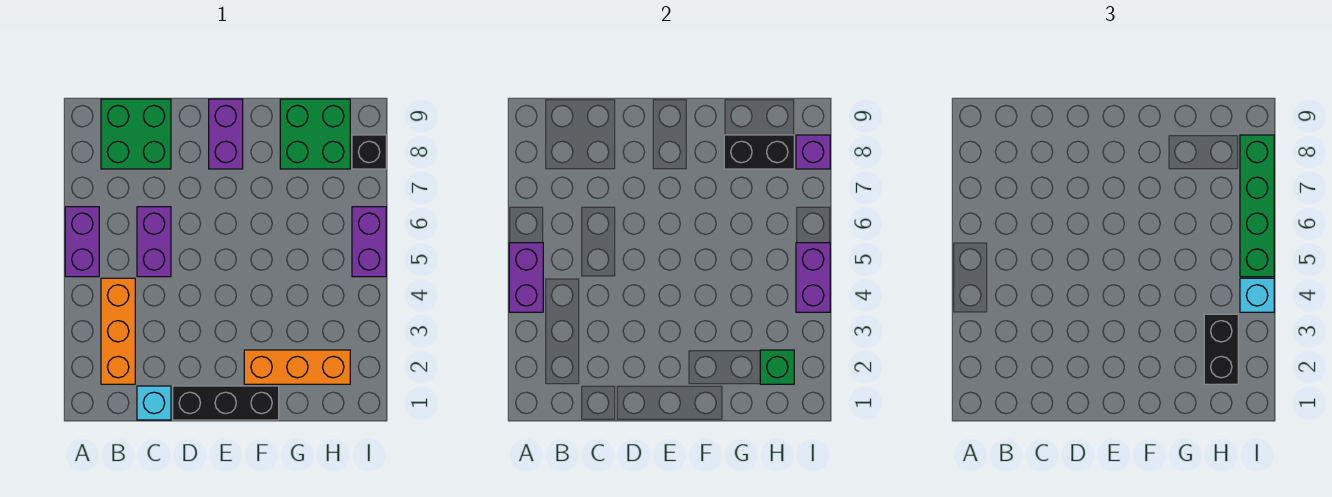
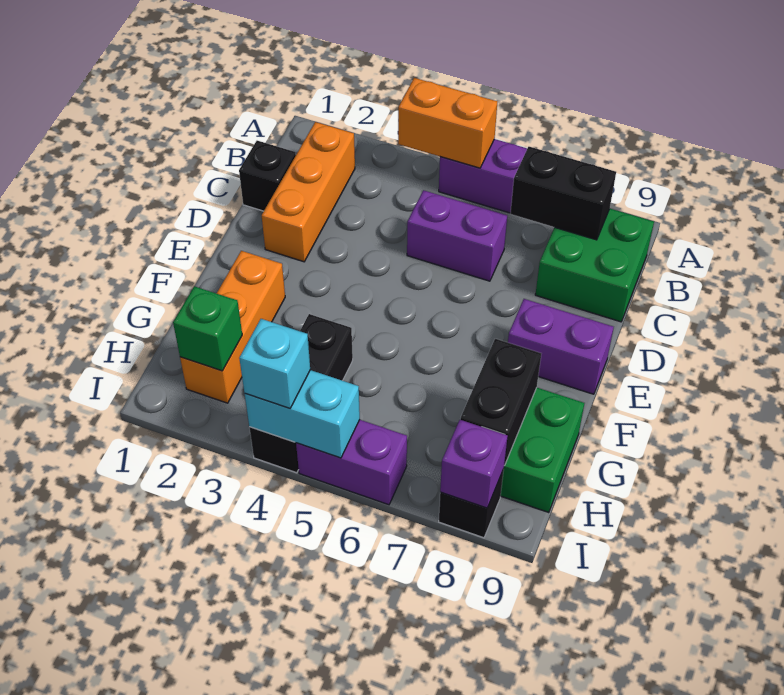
purple brick A4:A5 level 2 -> orange brick A4:A5 level 2
orange brick B2:B4 level 1 -> orange brick B2:D2 level 1
cyan brick C1 level 1 -> black brick C1 level 1
black brick D1:F1 level 1 -> black brick G4:I4 level 1
black brick H2:H3 level 3 -> black brick B7:B8 level 2
purple brick I4:I5 level 2 -> cyan brick I4:I5 level 2
green brick I5:I8 level 3 -> none

